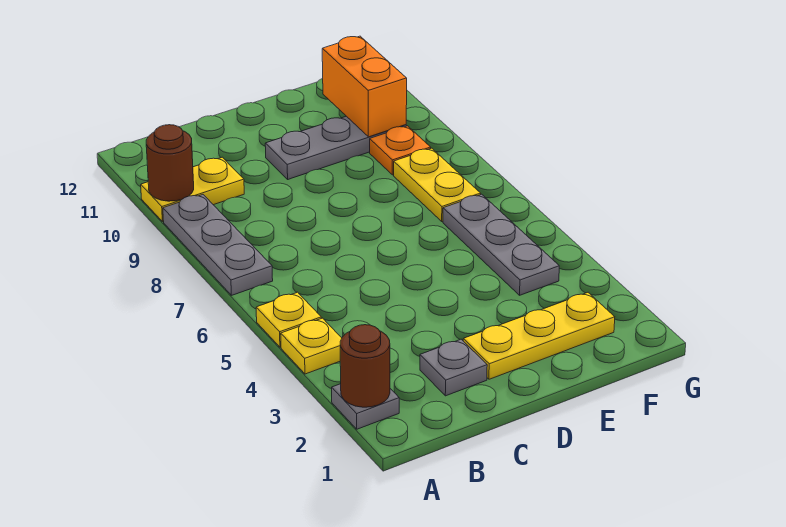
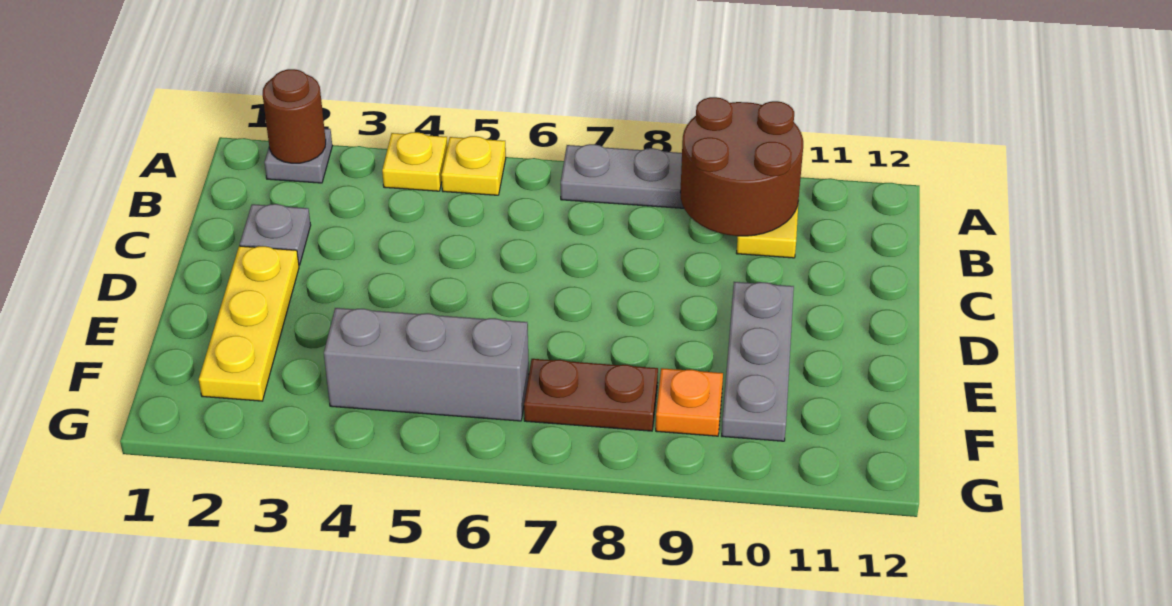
brown round brick A10 level 2 -> brown round brick A9:B10 level 2
grey plate F4:F6 level 1 -> grey brick F4:F6 level 1
yellow plate F7:F8 level 1 -> brown plate F7:F8 level 1
orange brick F10:F11 level 2 -> none

